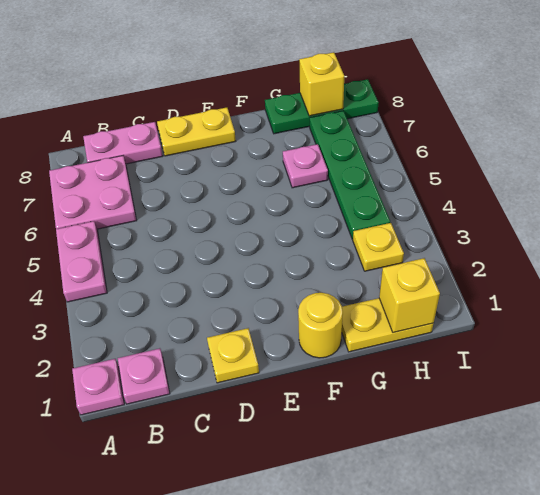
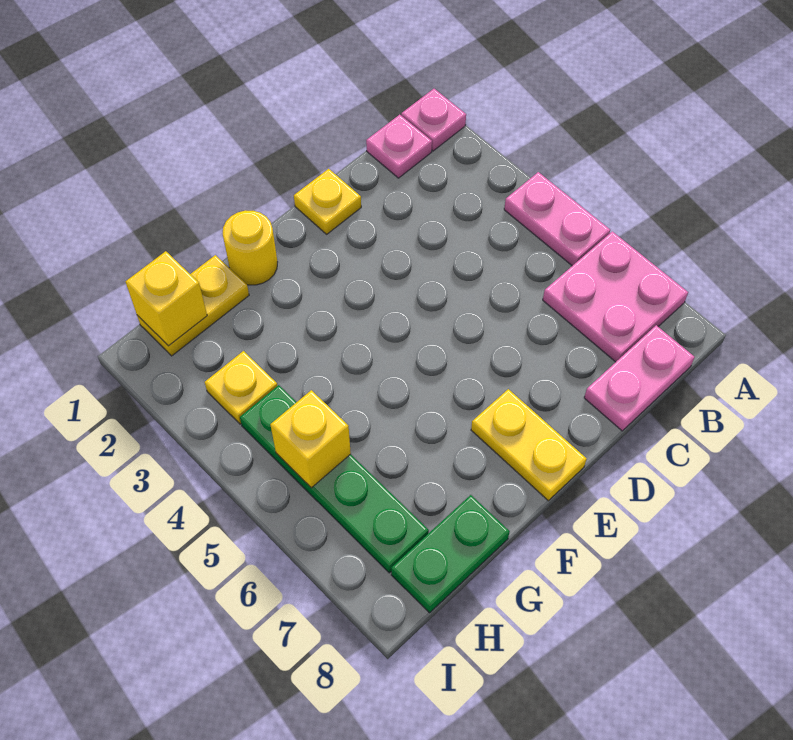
yellow plate D8:E8 level 1 -> yellow plate E7:E8 level 1
pink plate G6 level 1 -> none
green plate G8:I8 level 1 -> green plate G8:H8 level 1
yellow brick H8 level 2 -> yellow brick H5 level 2

